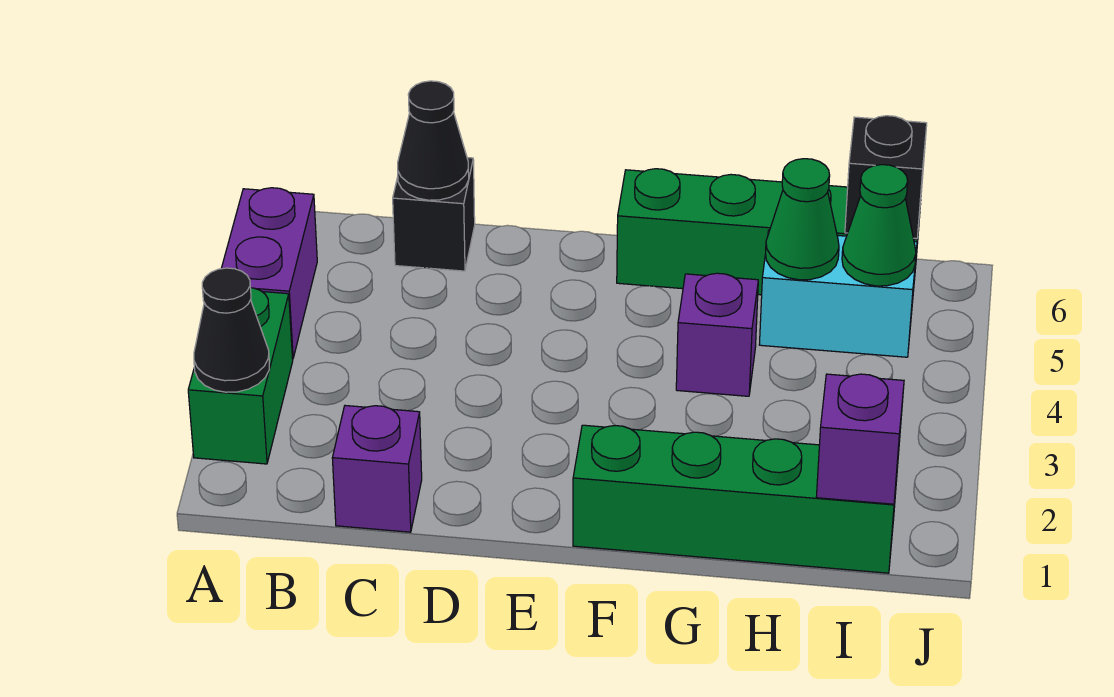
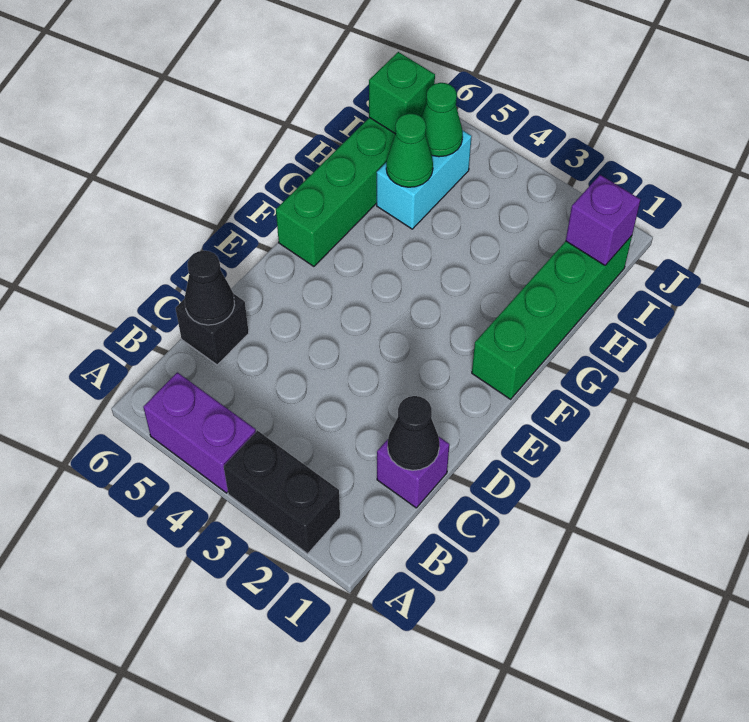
green brick A2:A3 level 1 -> black brick A2:A3 level 1
black cone A2 level 2 -> black cone C1 level 2
purple brick G4 level 1 -> none
black brick I6 level 2 -> green brick I6 level 2

